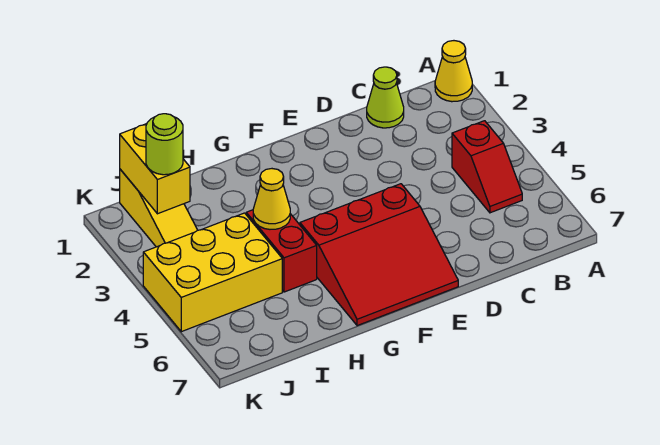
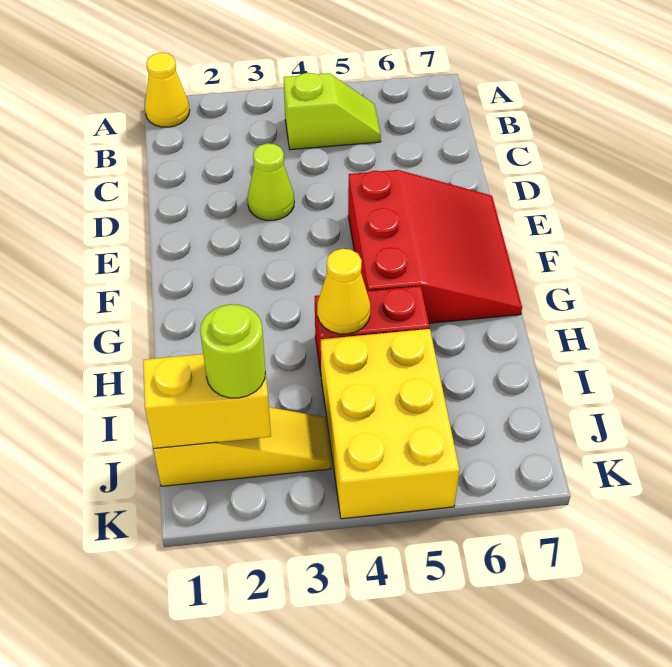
red slope B4:B5 level 1 top 4 -> lime slope B4:B5 level 1 top 4
lime cone C1 level 1 -> lime cone D3 level 1

